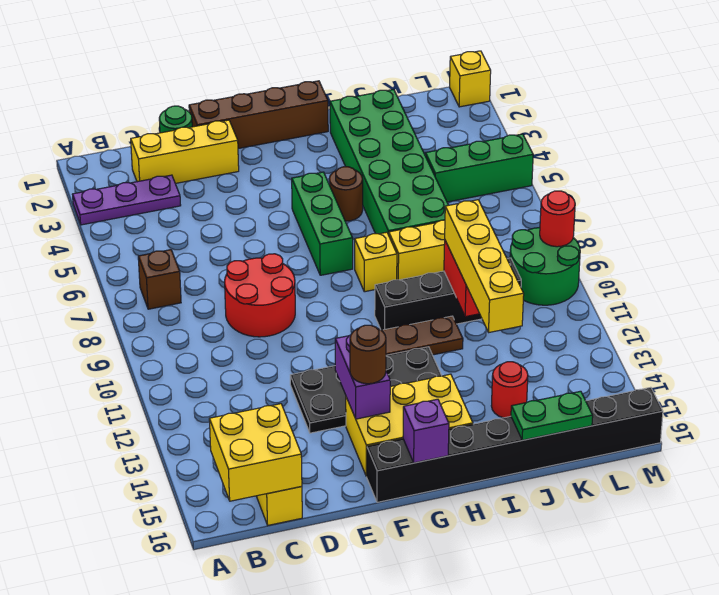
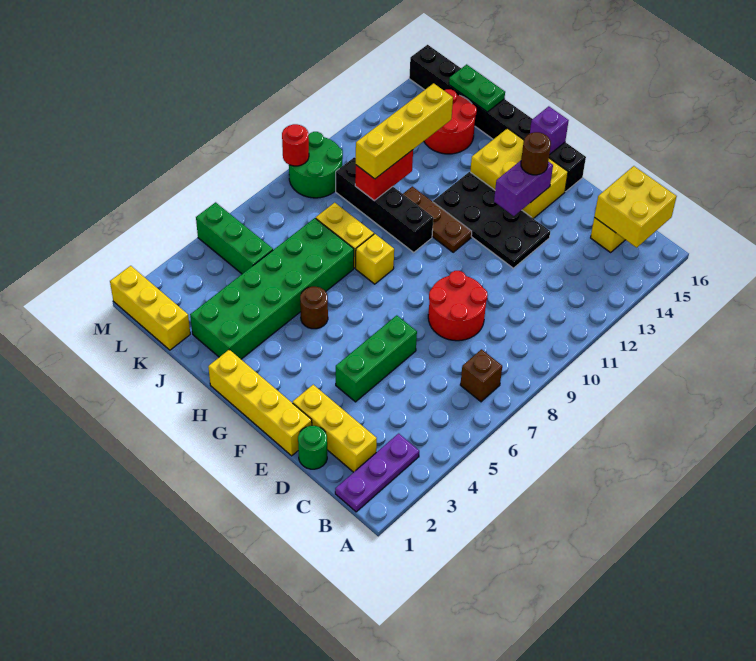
purple plate A3:C3 level 1 -> purple plate B1:B3 level 1
brown brick E1:H1 level 1 -> yellow brick E1:H1 level 1
green brick G5:G7 level 1 -> green brick E4:E6 level 1
red round brick J14 level 1 -> red round brick J14:K15 level 1
yellow brick M1 level 1 -> yellow brick K1:M1 level 1

